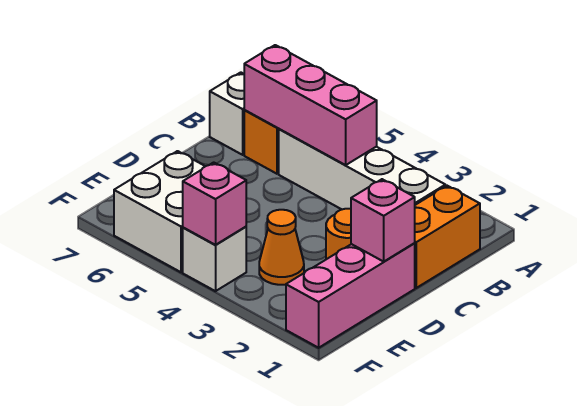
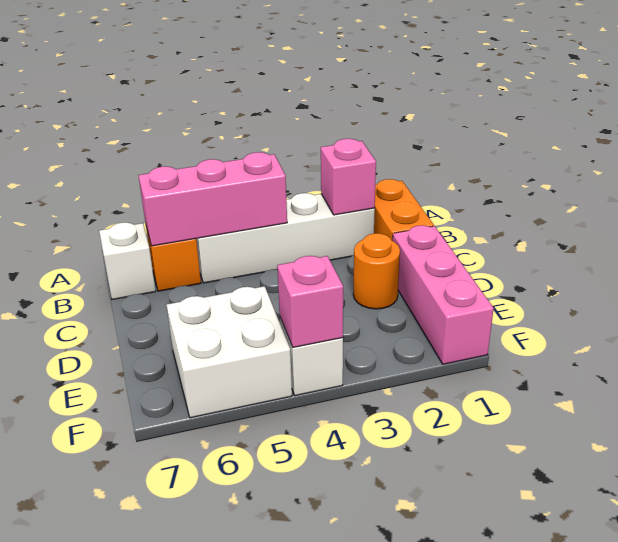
pink brick D1 level 2 -> pink brick B2 level 2
orange cone E3 level 1 -> none

